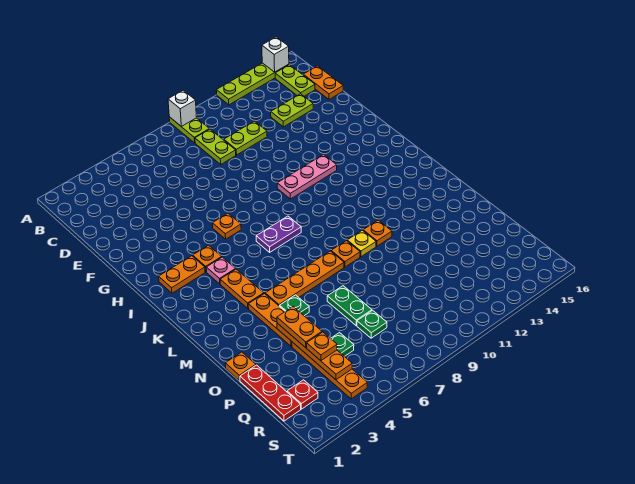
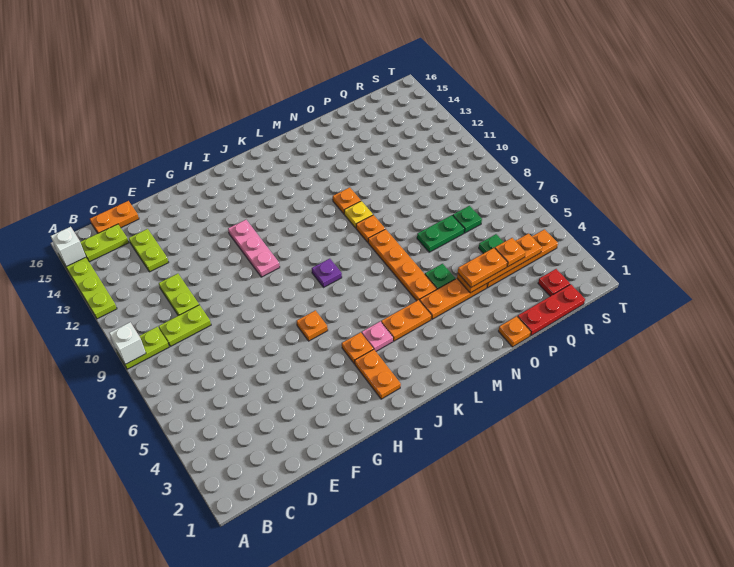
purple plate J7:J8 level 1 -> purple plate J8 level 1

